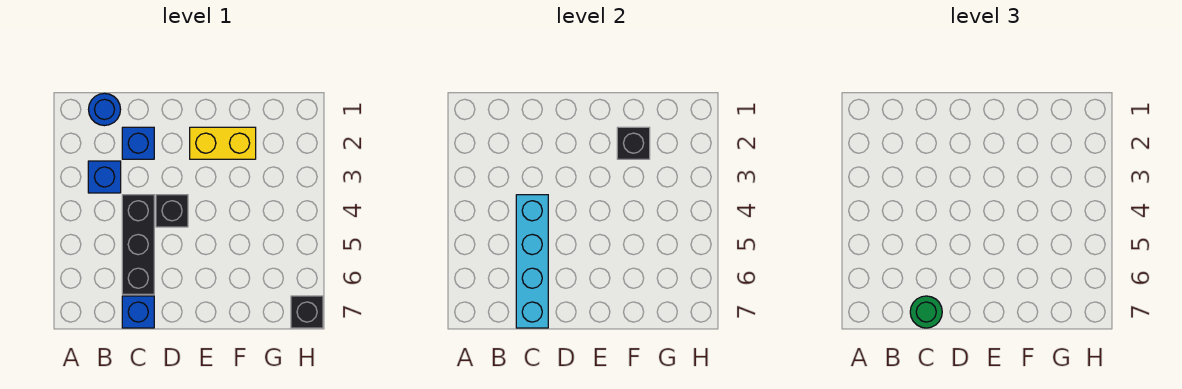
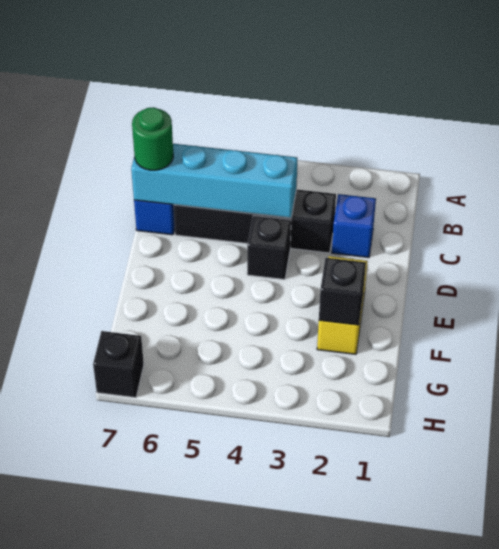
blue round brick B1 level 1 -> none
blue brick B3 level 1 -> none
black brick C4:C6 level 1 -> black brick C3:C6 level 1

